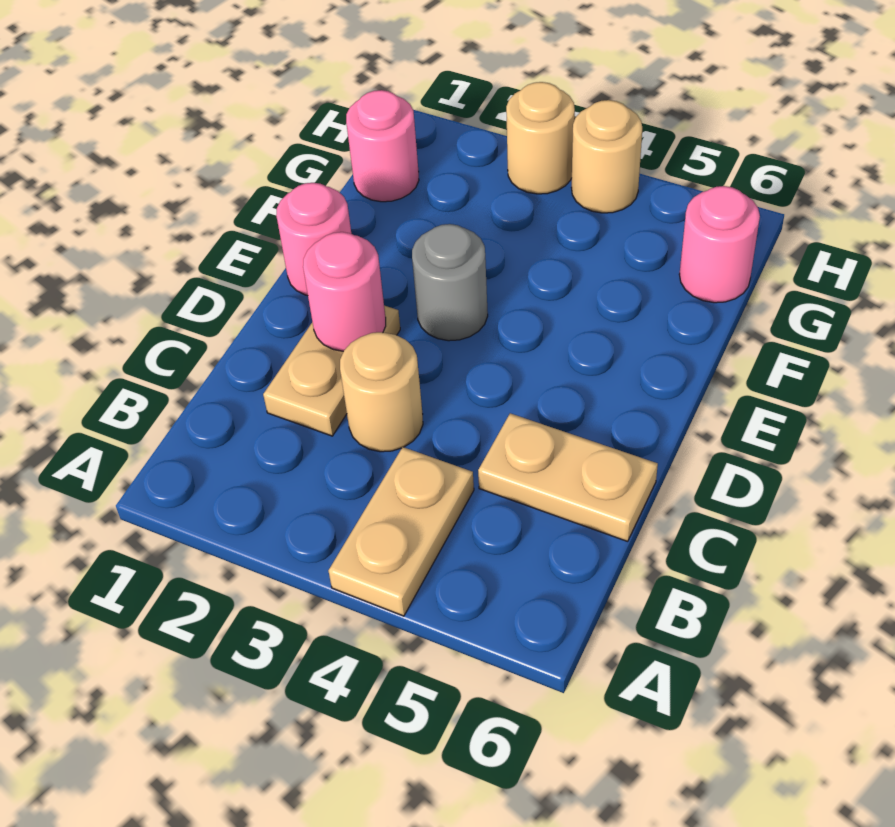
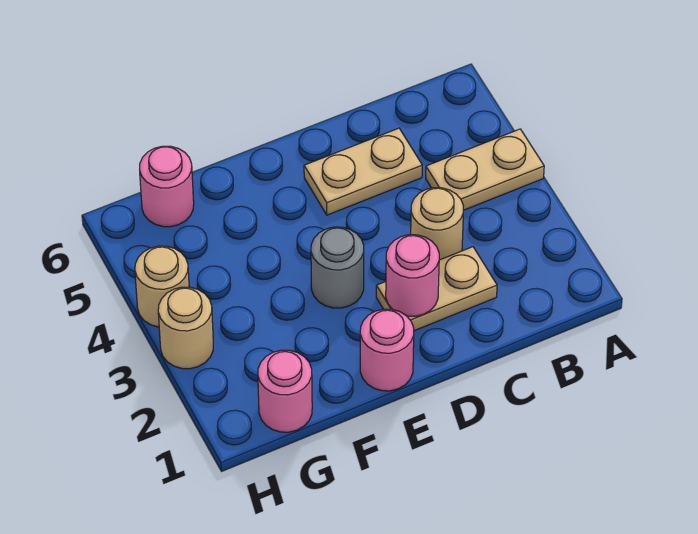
tan plate C5:C6 level 1 -> tan plate C5:D5 level 1

